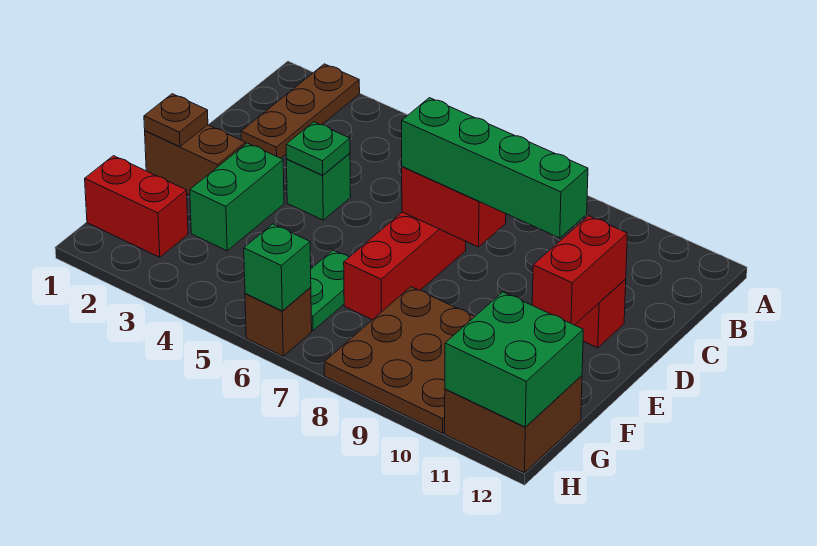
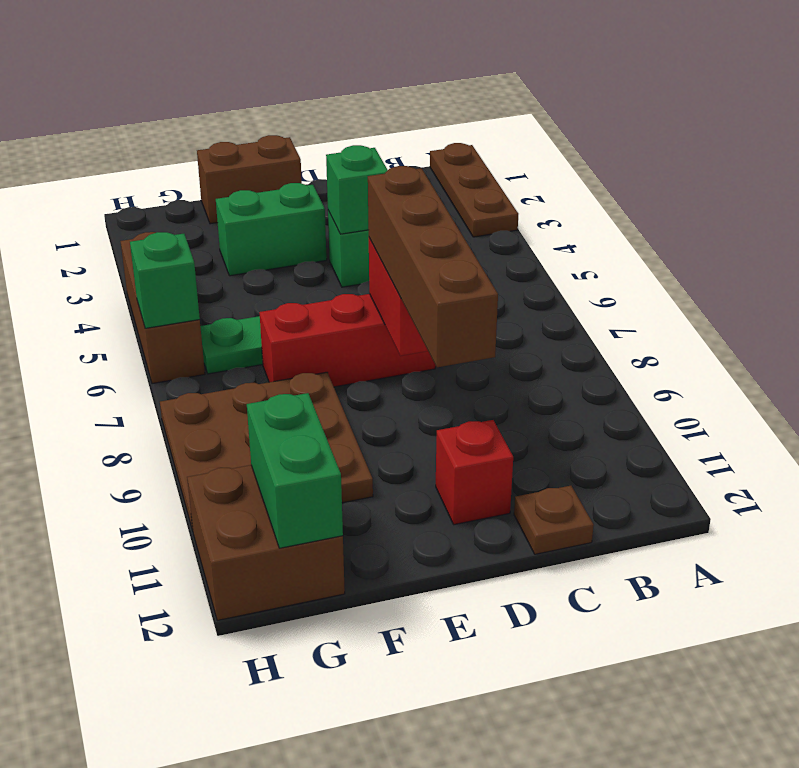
brown plate A2:C2 level 1 -> brown plate A1:A3 level 1
green plate D4 level 2 -> green brick D4 level 2
green brick D7:D10 level 3 -> brown brick D7:D10 level 3
red brick D11:E11 level 2 -> none
brown brick E1:E2 level 1 -> brown brick E1:F1 level 1
brown plate E1 level 2 -> brown plate C12 level 1
red brick G1:G2 level 1 -> none
green brick G11:H12 level 2 -> green brick G11:G12 level 2
brown brick H6 level 1 -> brown brick H4:H6 level 1

